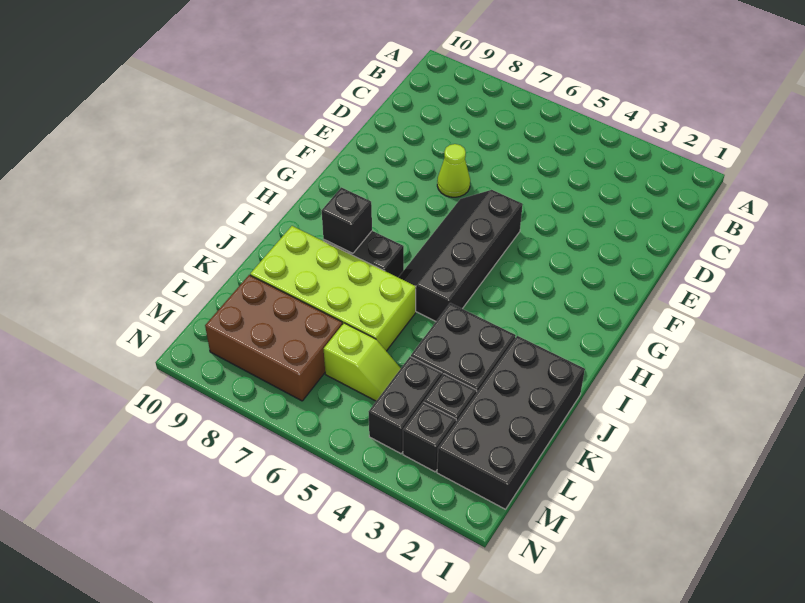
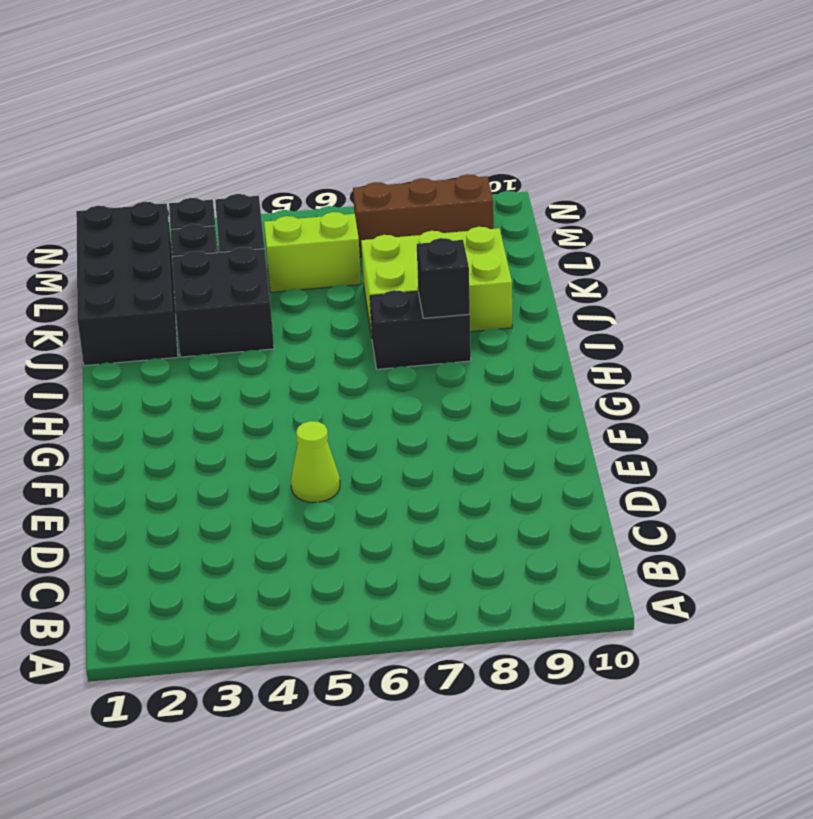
lime cone E7 level 1 -> lime cone E5 level 1
black slope F5:I6 level 1 top 5 -> none
lime brick J6:K9 level 1 -> lime brick J7:K9 level 1
lime slope L5:L6 level 1 top 6 -> lime brick L5:L6 level 1
brown brick L7:M9 level 1 -> brown brick M7:M9 level 1

